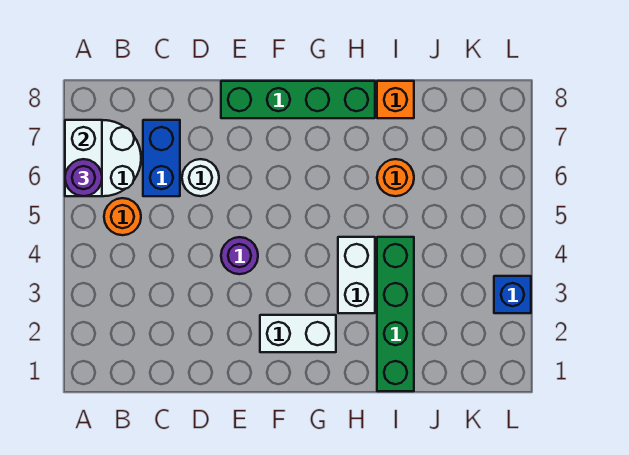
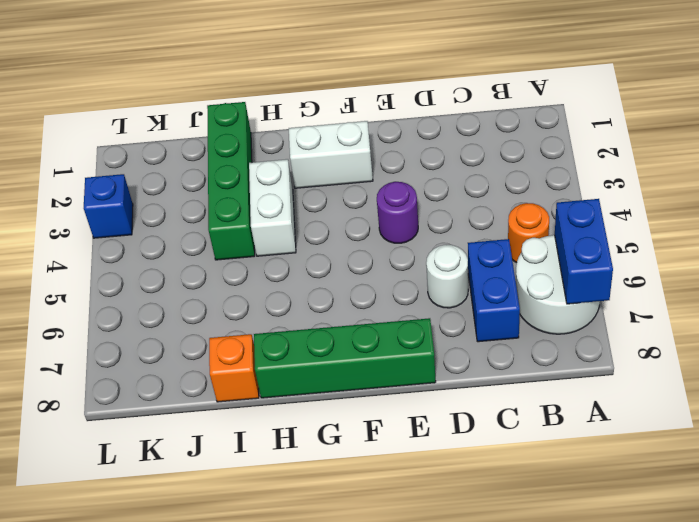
white brick A6:A7 level 2 -> blue brick A6:A7 level 2
purple round brick A6 level 3 -> none
orange round brick I6 level 1 -> none

